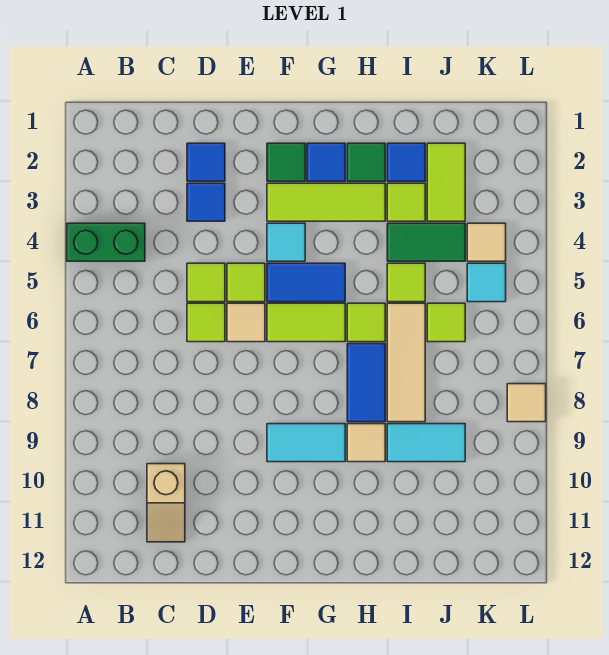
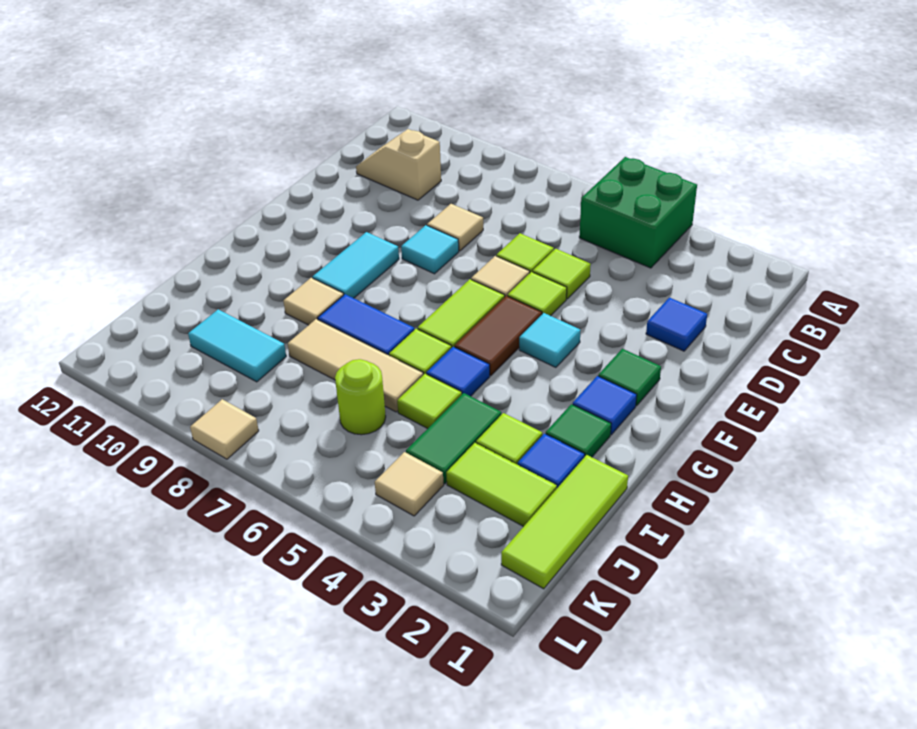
green brick A4:B4 level 1 -> green brick A4:B5 level 1
blue tile D3 level 1 -> blue tile H5 level 1
none -> tan tile D8 level 1
lime tile F3:H3 level 1 -> lime tile I1:K1 level 1
blue tile F5:G5 level 1 -> brown tile F5:G5 level 1
cyan tile I9:J9 level 1 -> cyan tile J9:J10 level 1
lime tile J6 level 1 -> lime round brick J6 level 1
cyan tile K5 level 1 -> cyan tile E8 level 1

